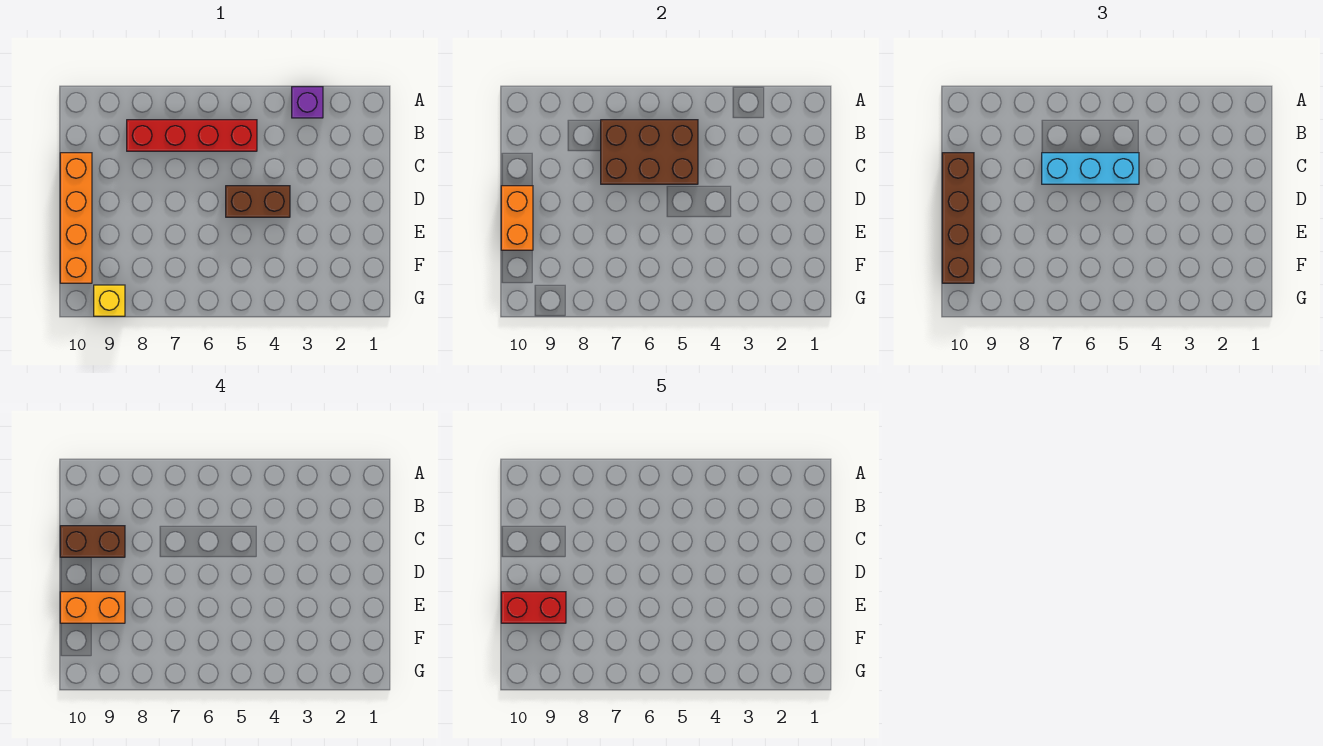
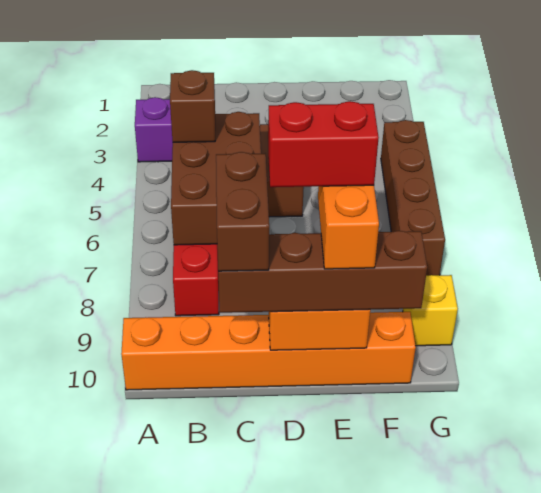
none -> brown brick B5 level 3
cyan brick C5:C7 level 3 -> none
orange brick C10:F10 level 1 -> orange brick A10:F10 level 1
red brick E9:E10 level 5 -> red brick D9:E9 level 5
none -> brown brick G4:G7 level 1

